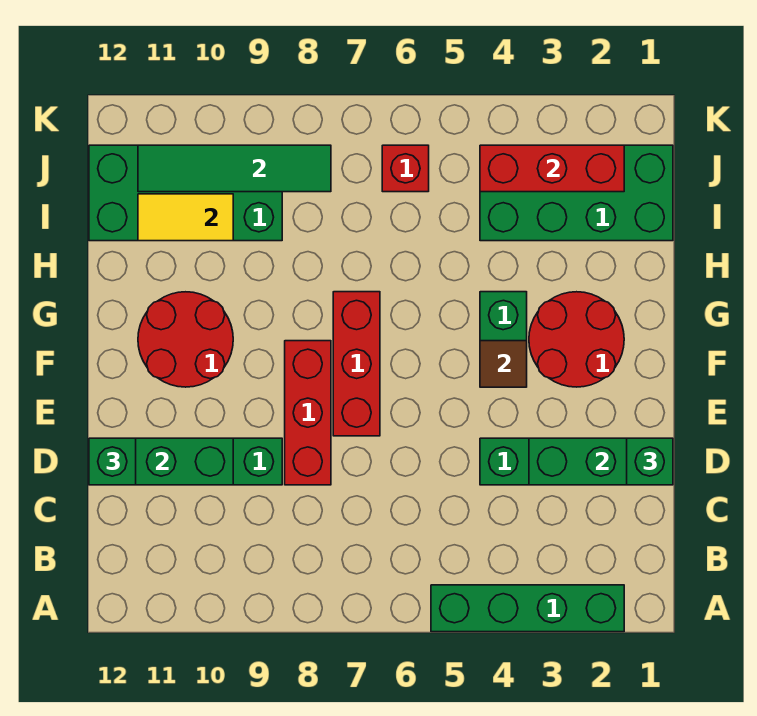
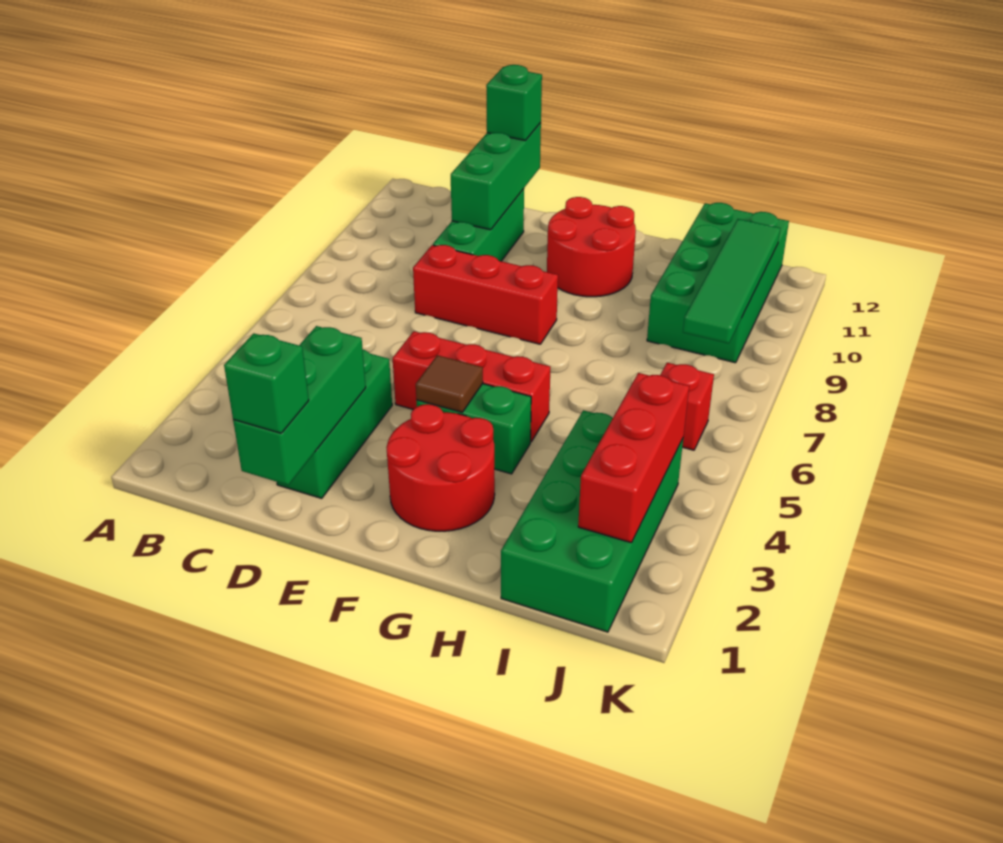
green brick A2:A5 level 1 -> none
red brick E7:G7 level 1 -> red brick E5:G5 level 1
yellow tile I10:I11 level 2 -> none

